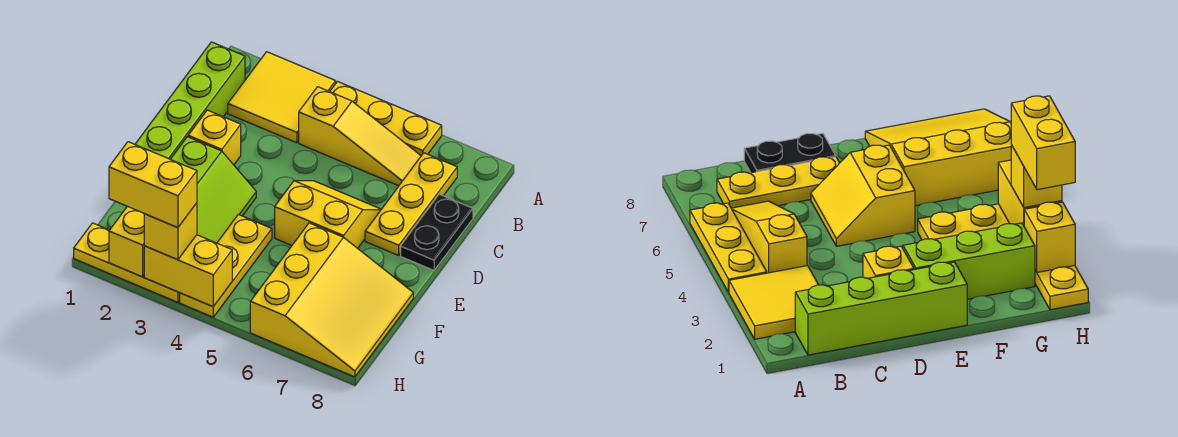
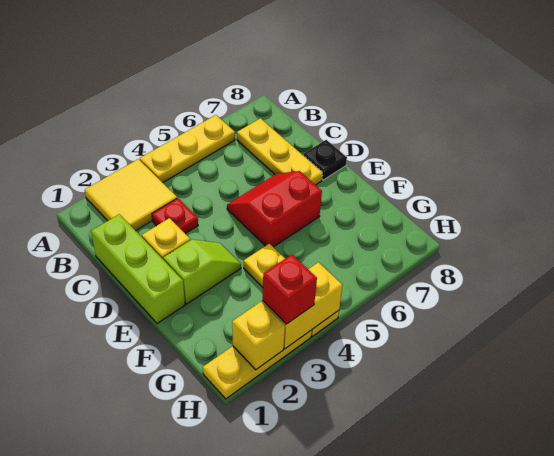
lime brick B1:E1 level 1 -> lime brick C1:E1 level 1
yellow slope B4:B6 level 1 top 4 -> none
none -> red plate C3 level 1
black plate C8:D8 level 1 -> black plate D8 level 1
yellow slope D5:E6 level 1 top E -> red slope D5:E6 level 1 top E
lime slope E2:G3 level 1 top 2 -> lime slope E2:E3 level 1 top 2
yellow slope F6:H8 level 1 top 6 -> none
yellow brick H2:H3 level 4 -> none
yellow brick H3 level 3 -> red brick H3 level 3

